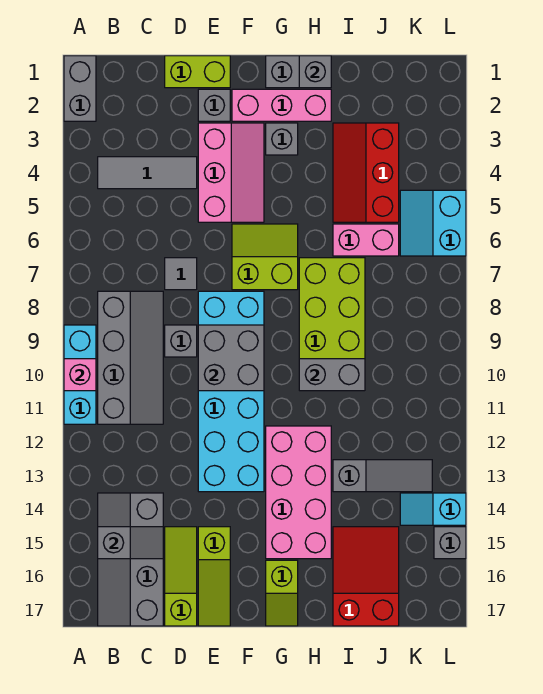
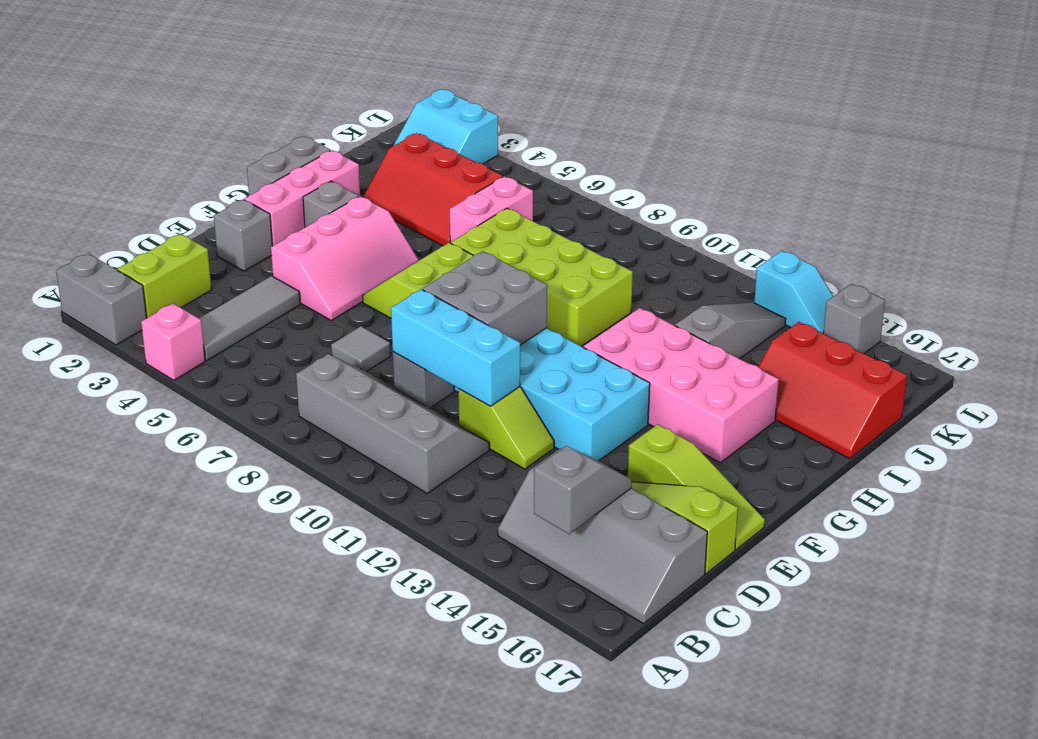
cyan brick A9:A11 level 1 -> cyan brick D9:D11 level 2
pink brick A10 level 2 -> pink brick A4 level 1
lime brick D1:E1 level 1 -> lime brick B2:C2 level 1
pink slope E3:F5 level 1 top E -> pink slope E4:G5 level 1 top 4
lime slope G16:G17 level 1 top 16 -> lime slope D11:D12 level 1 top 11
grey brick H1 level 2 -> none
grey brick H10:I10 level 2 -> none
red slope I15:J17 level 1 top 17 -> red slope I15:J17 level 1 top J
cyan slope K5:L6 level 1 top L -> cyan slope K2:L3 level 1 top L
cyan slope K14:L14 level 1 top L -> cyan slope L13:L14 level 1 top 13

